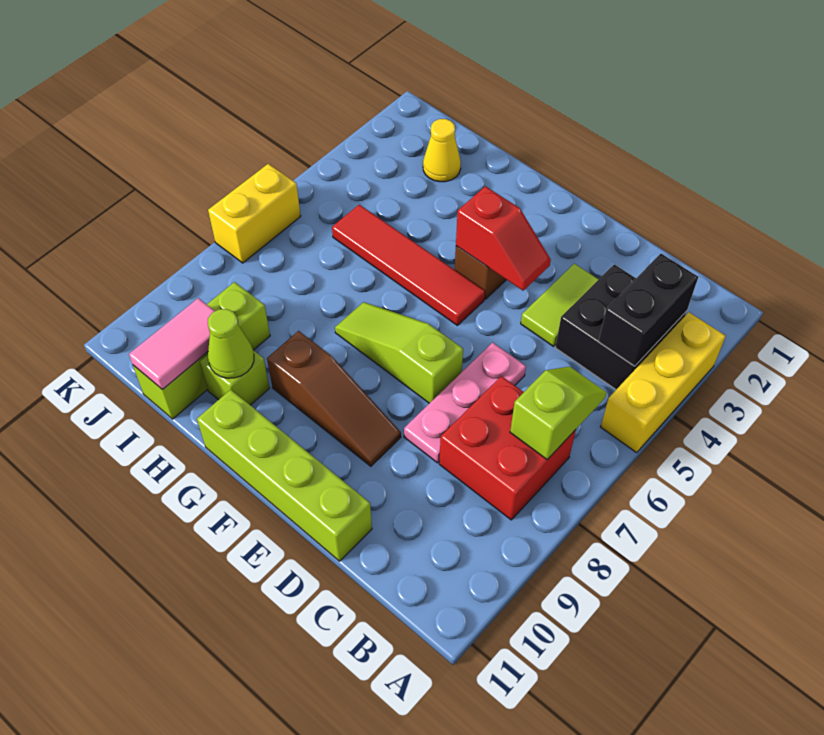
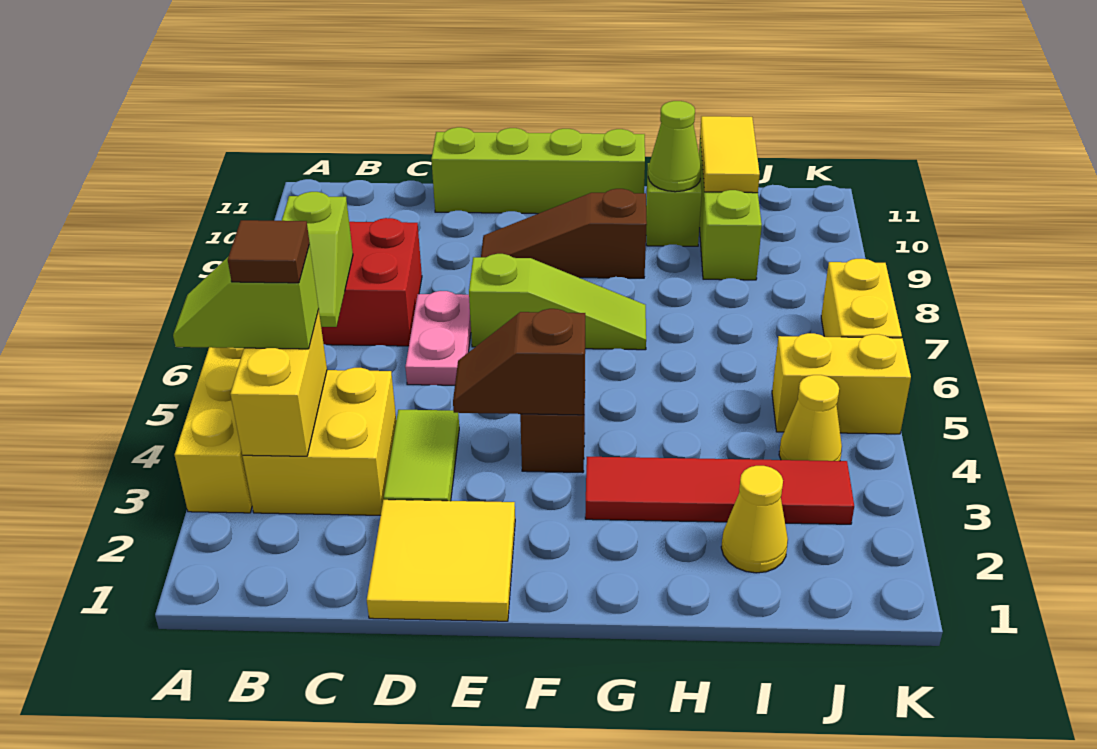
none -> lime slope A4:B4 level 3 top B
black brick B3:C4 level 1 -> yellow brick B3:C4 level 1
black brick B3:B4 level 2 -> yellow brick B3:B4 level 2
none -> brown tile B4 level 4
none -> yellow tile D1:E2 level 1
pink plate D6:D8 level 1 -> pink plate D6:D7 level 1
red slope E4:F4 level 2 top F -> brown slope E4:F4 level 2 top F
red tile F5:I5 level 1 -> red tile G3:J3 level 1
pink tile I10:I11 level 2 -> yellow tile I10:I11 level 2
none -> yellow cone J4 level 1
none -> yellow brick J5:K5 level 1

